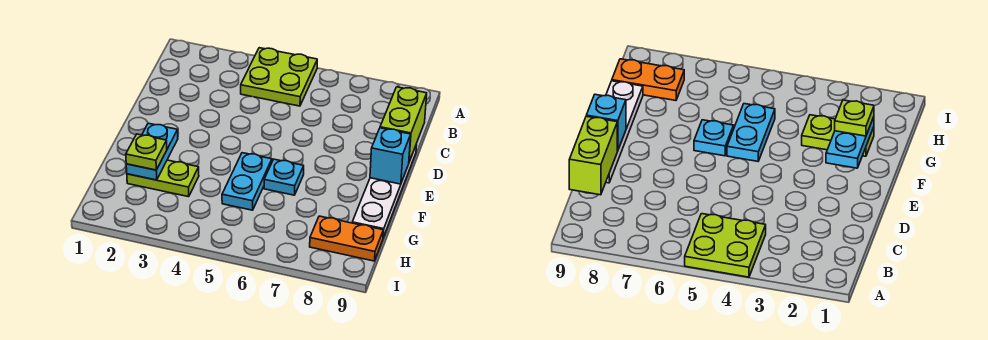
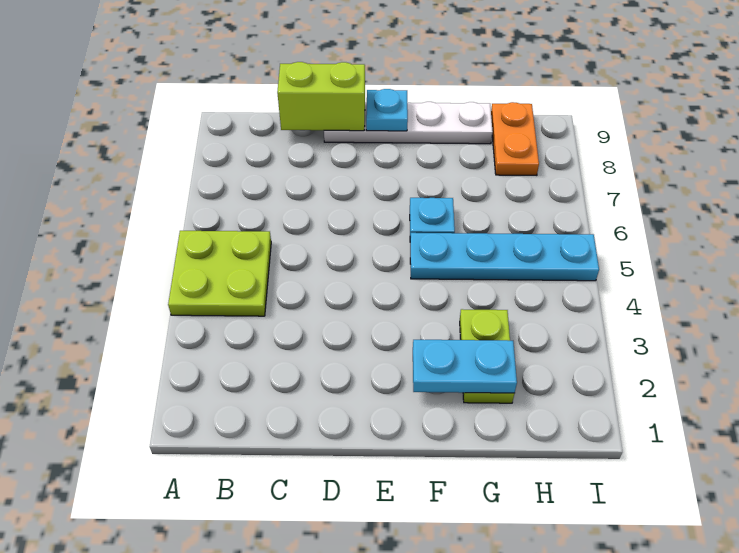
cyan brick E9 level 2 -> cyan plate E9 level 2
cyan plate F5:G5 level 1 -> cyan plate F5:I5 level 1
lime plate G2 level 3 -> none

